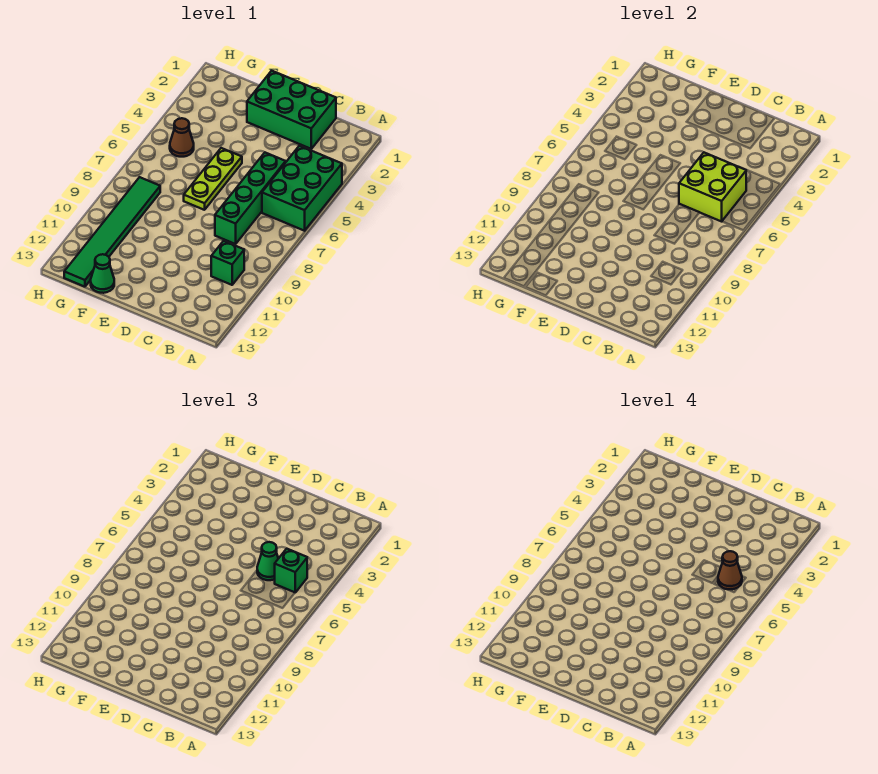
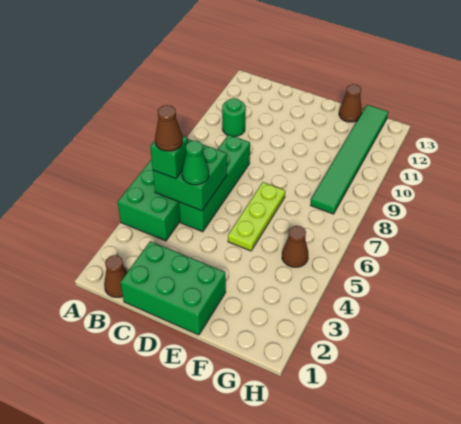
none -> brown cone B1 level 1
lime brick B5:C6 level 2 -> green brick B5:C6 level 2
green brick B10 level 1 -> green round brick B10 level 1
green cone F13 level 1 -> brown cone F13 level 1

